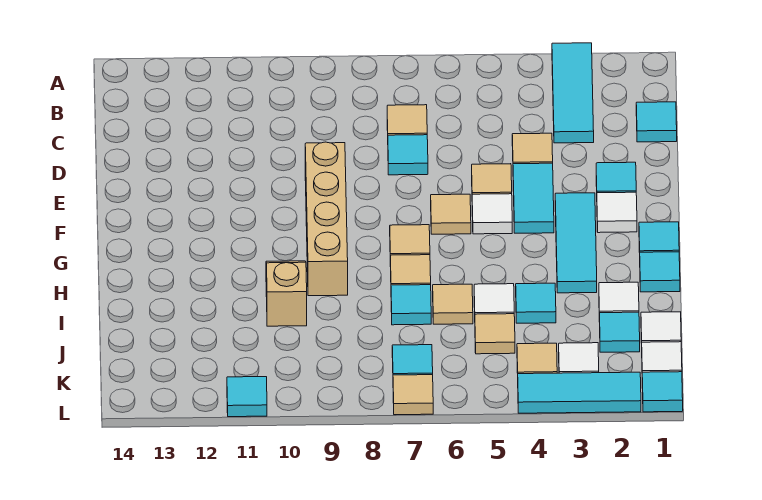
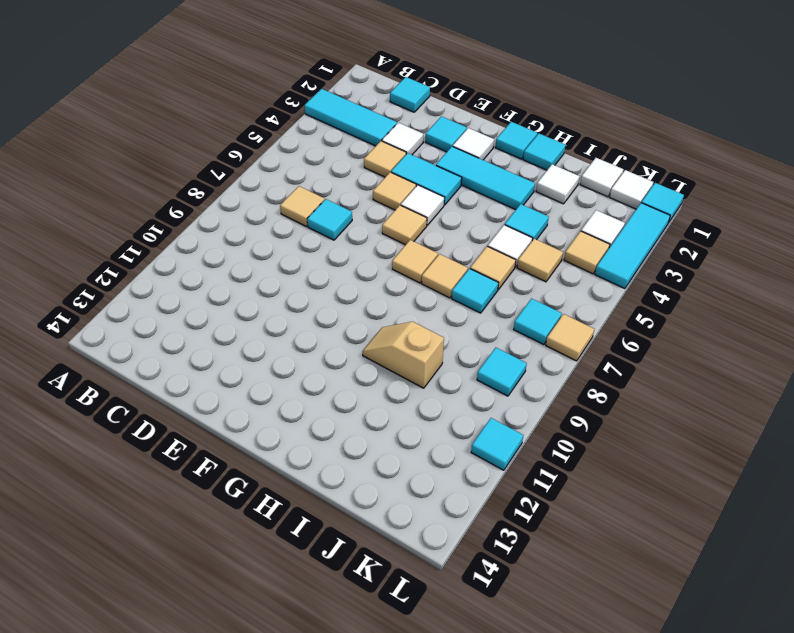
none -> white tile D3 level 1
tan brick E9:H9 level 1 -> none
cyan tile J2 level 1 -> cyan tile K9 level 1

